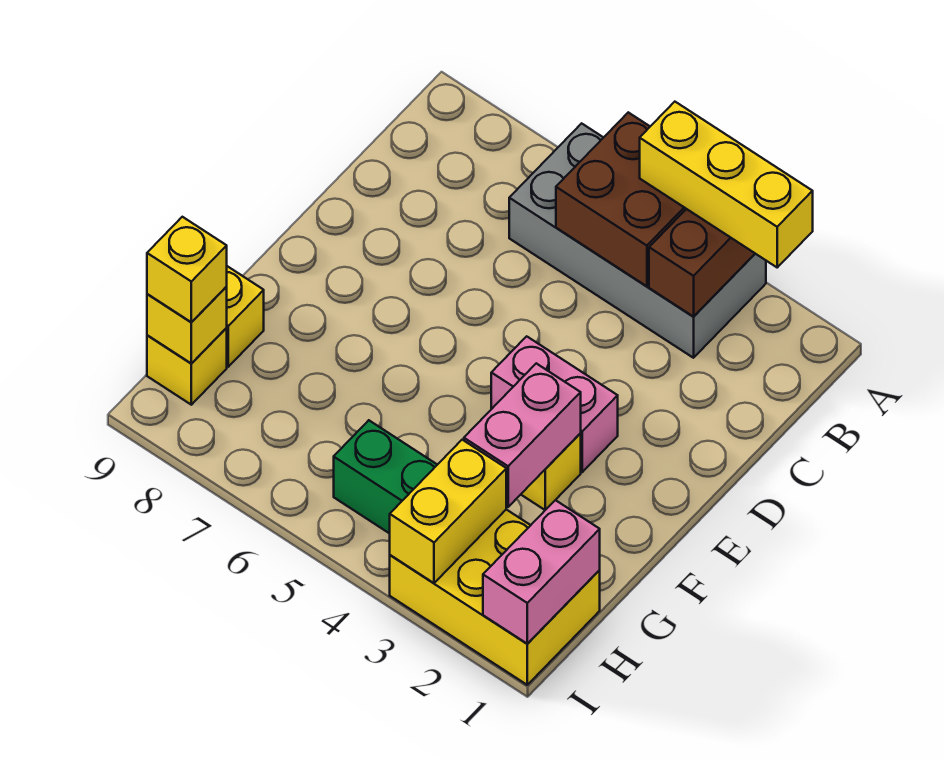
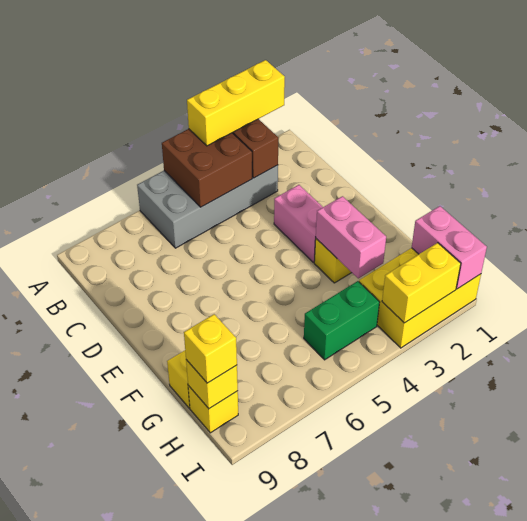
pink brick E3:E4 level 1 -> pink brick D3:E3 level 1
yellow brick H3:I3 level 2 -> yellow brick I2:I3 level 2

